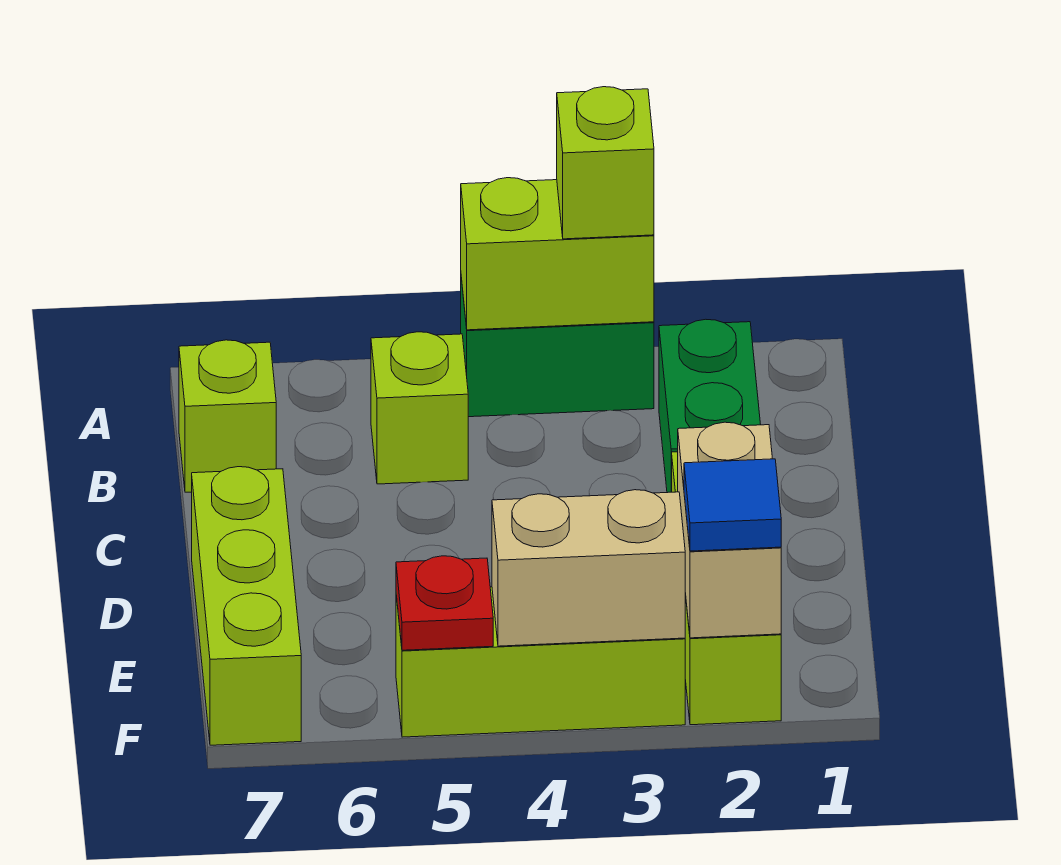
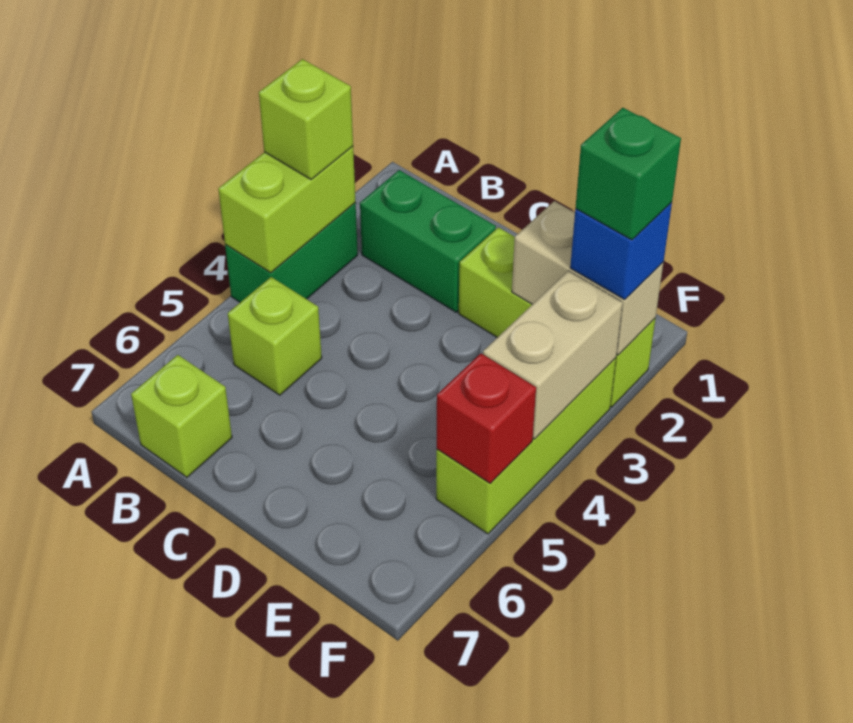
lime brick D7:F7 level 1 -> none
blue tile F2 level 3 -> blue brick F2 level 3
none -> green brick F2 level 4
red plate F5 level 2 -> red brick F5 level 2

